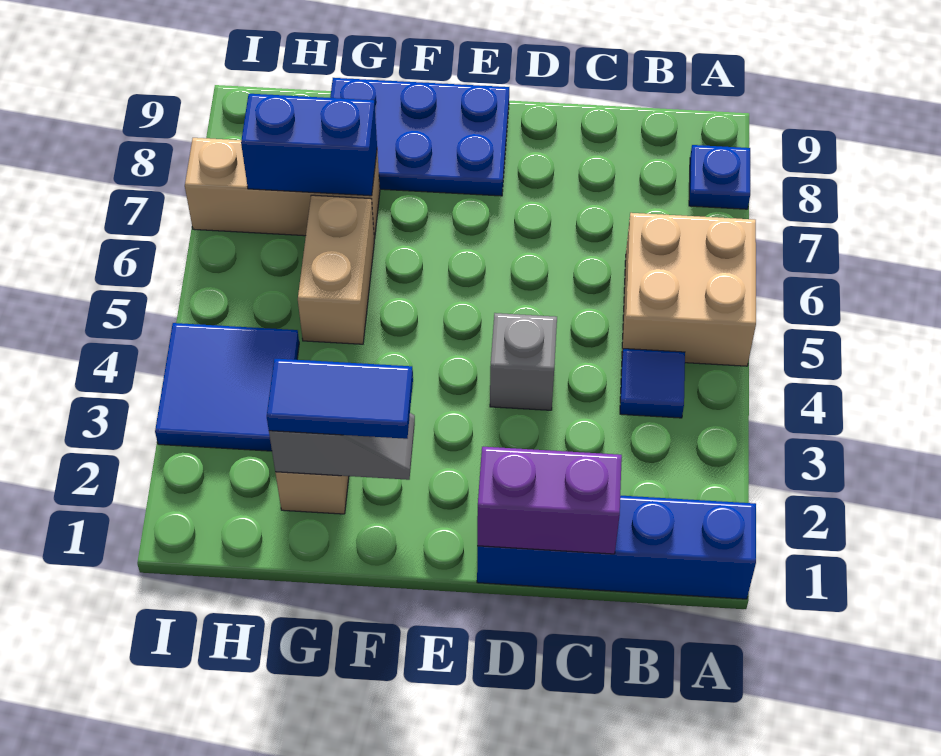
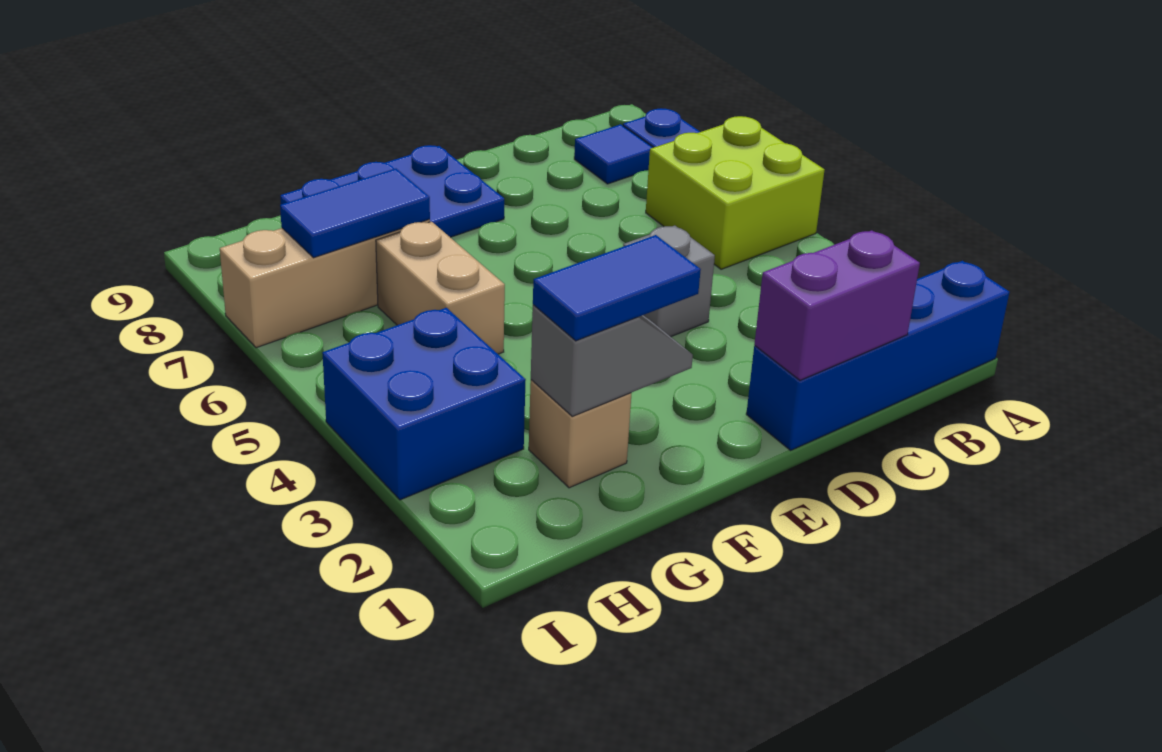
tan brick A5:B6 level 1 -> lime brick A5:B6 level 1
blue tile B4 level 1 -> blue tile B8 level 1
blue brick G7:H7 level 2 -> blue tile G7:H7 level 2
blue tile H3:I4 level 1 -> blue brick H3:I4 level 1

